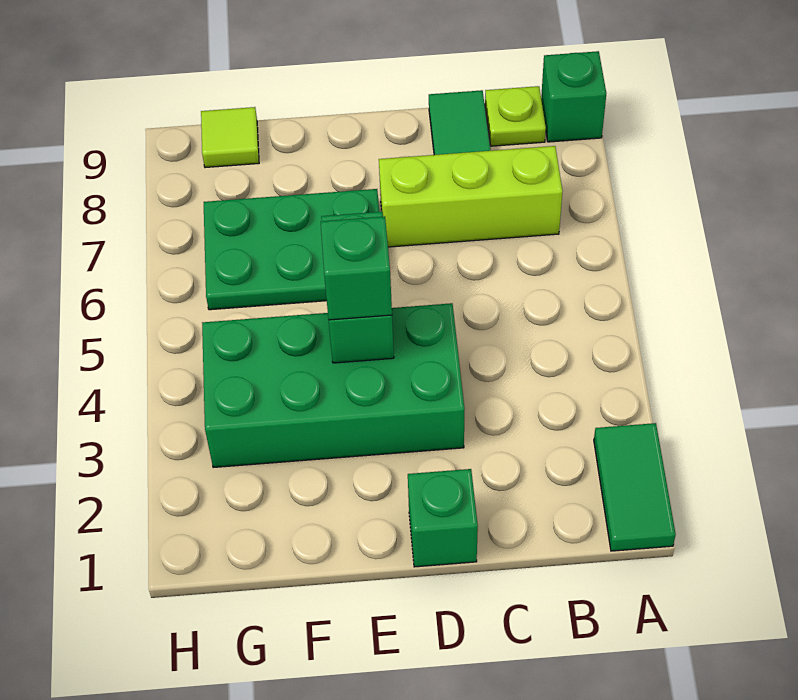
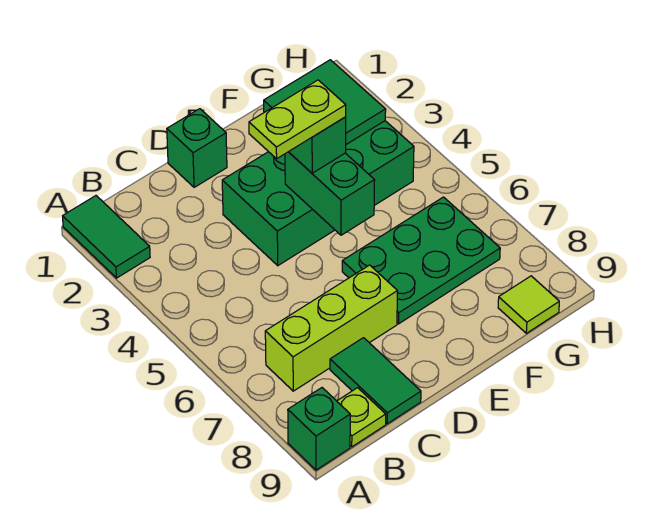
none -> lime plate D4:E4 level 4
none -> green tile F2:G3 level 2

